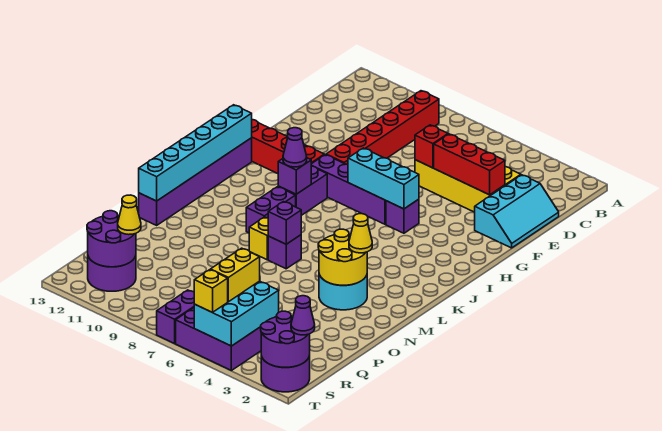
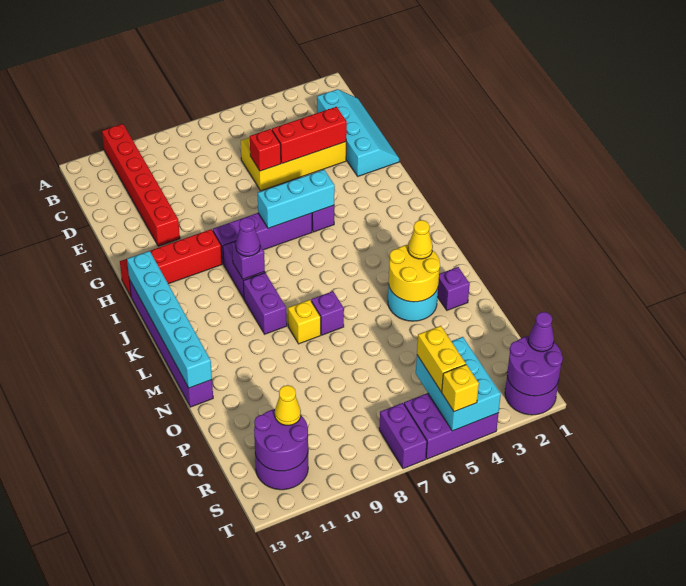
red brick B9:G9 level 1 -> red brick A11:F11 level 1
cyan slope D1:F2 level 1 top 2 -> cyan slope C1:F2 level 1 top 2
purple brick M7 level 2 -> purple brick N2 level 1

